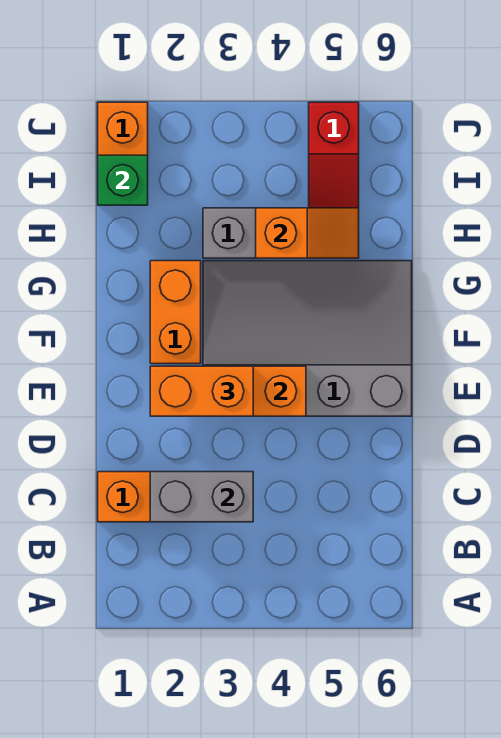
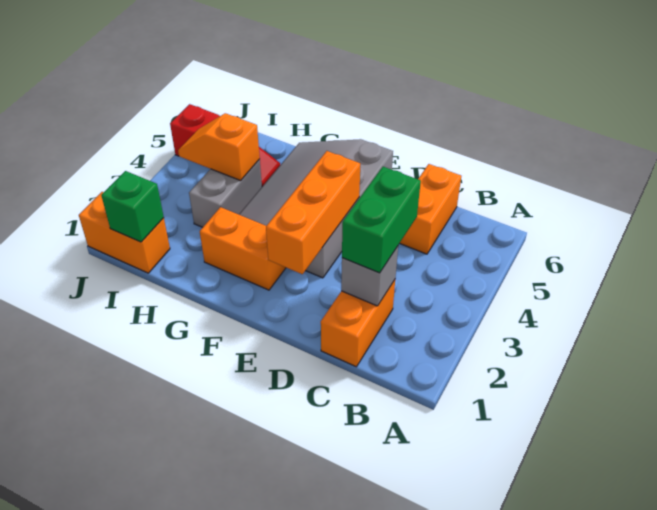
grey brick C2:C3 level 2 -> grey brick C2 level 2
none -> green brick C2:C3 level 3
orange brick E2:E3 level 3 -> orange brick C5:C6 level 1
orange slope H4:H5 level 2 top 4 -> orange slope H4:I4 level 2 top H

